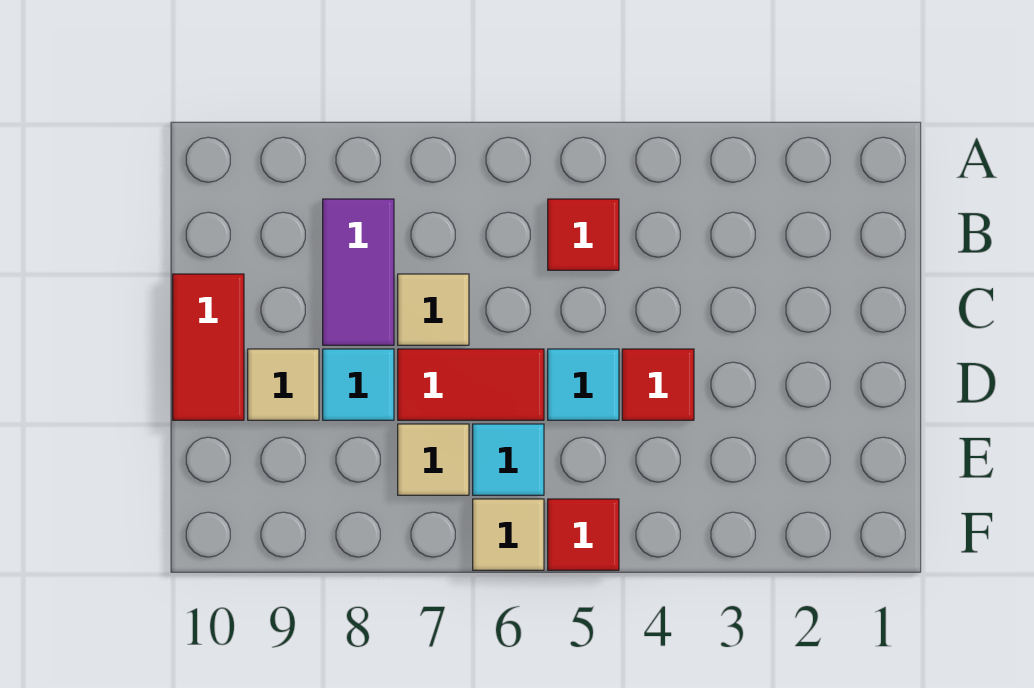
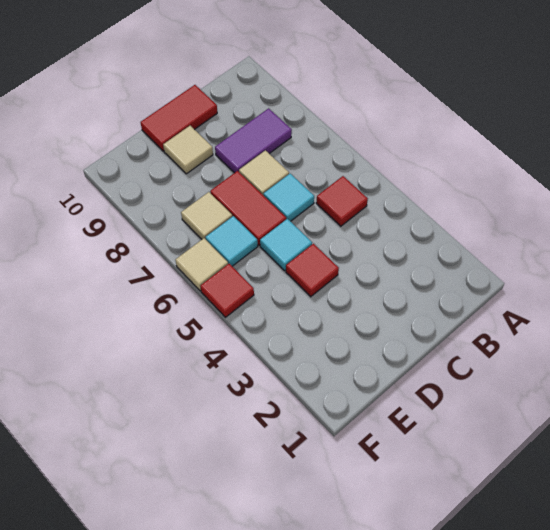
cyan tile D8 level 1 -> cyan tile C6 level 1

